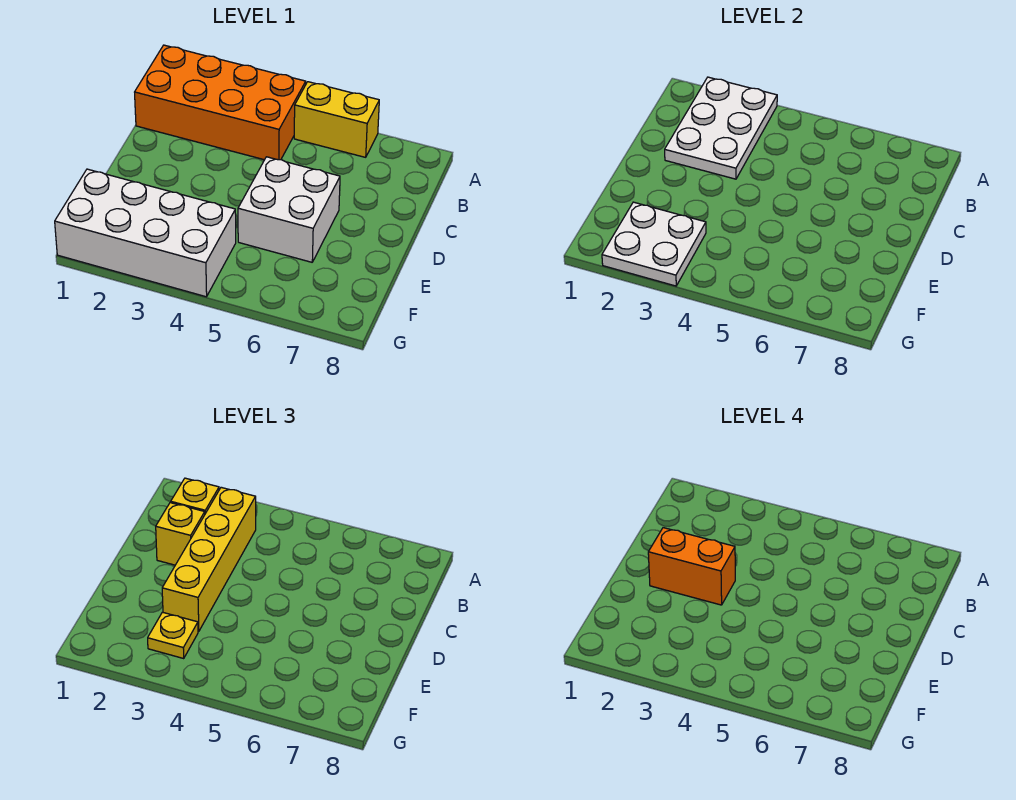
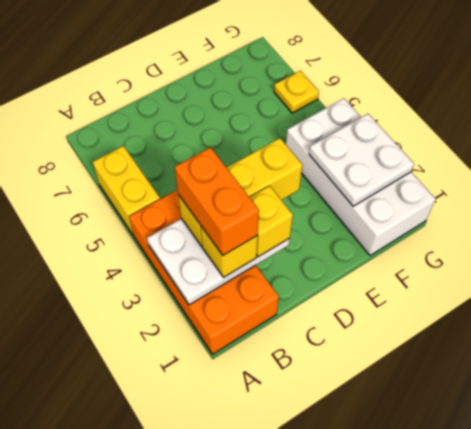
yellow brick B3:E3 level 3 -> yellow brick B3:D3 level 3
orange brick D2:D3 level 4 -> orange brick B2:B3 level 4
white brick D5:E6 level 1 -> none
yellow plate F3 level 3 -> yellow plate G6 level 1

